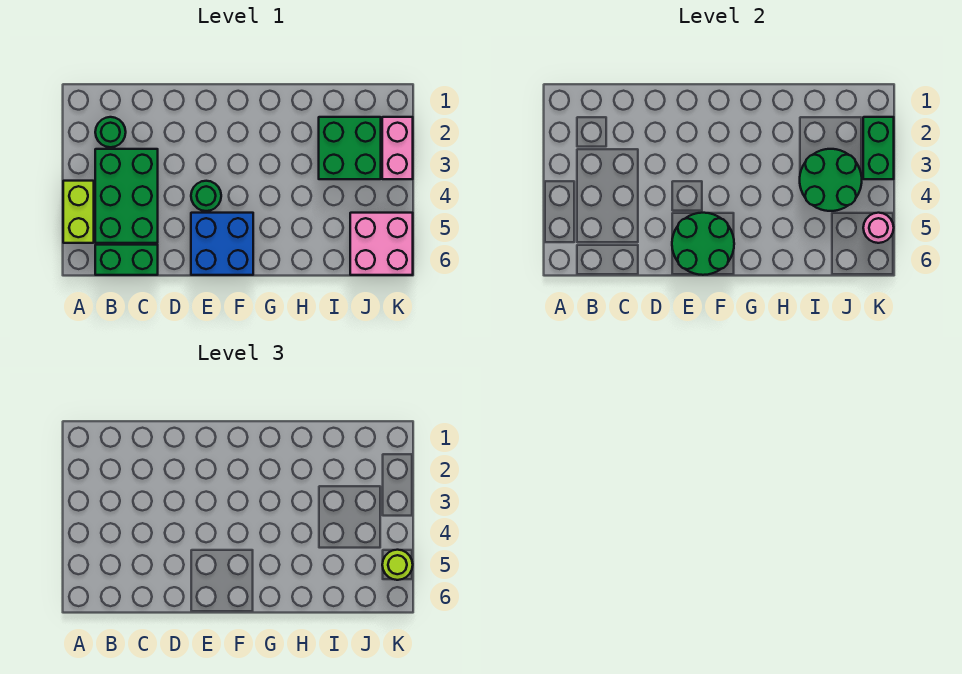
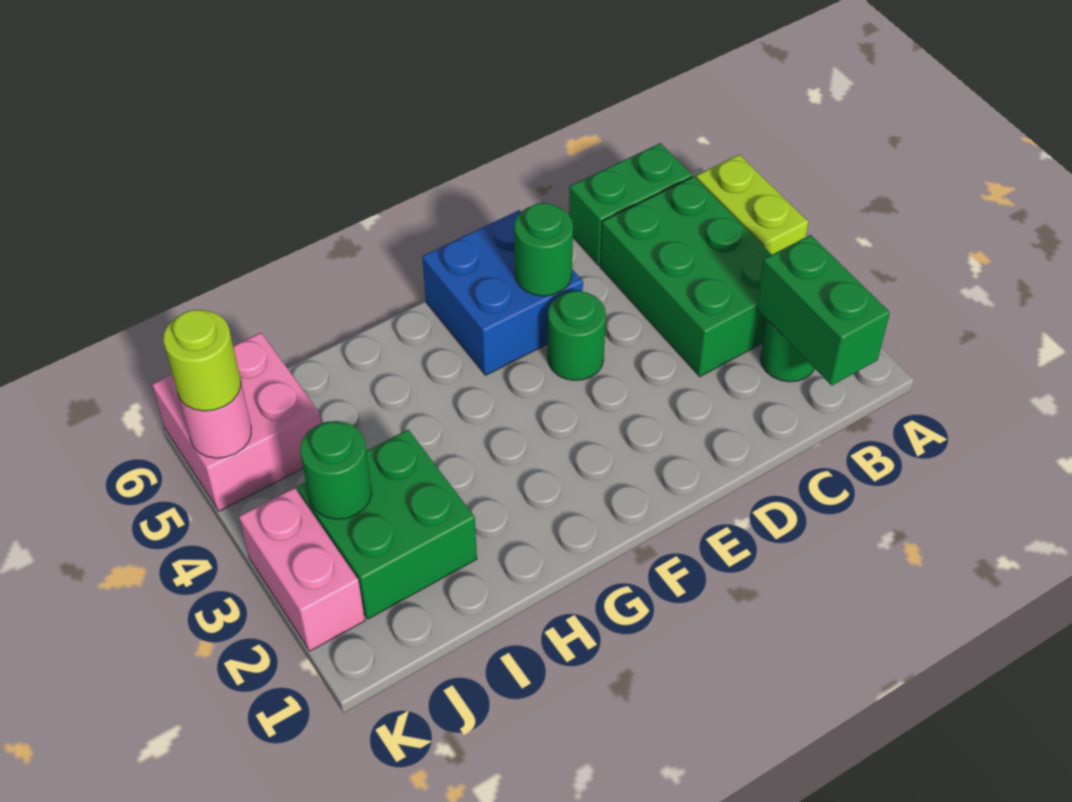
green round brick E5:F6 level 2 -> green round brick E5 level 2
green round brick I3:J4 level 2 -> green round brick J3 level 2
green brick K2:K3 level 2 -> green brick B1:B2 level 2

